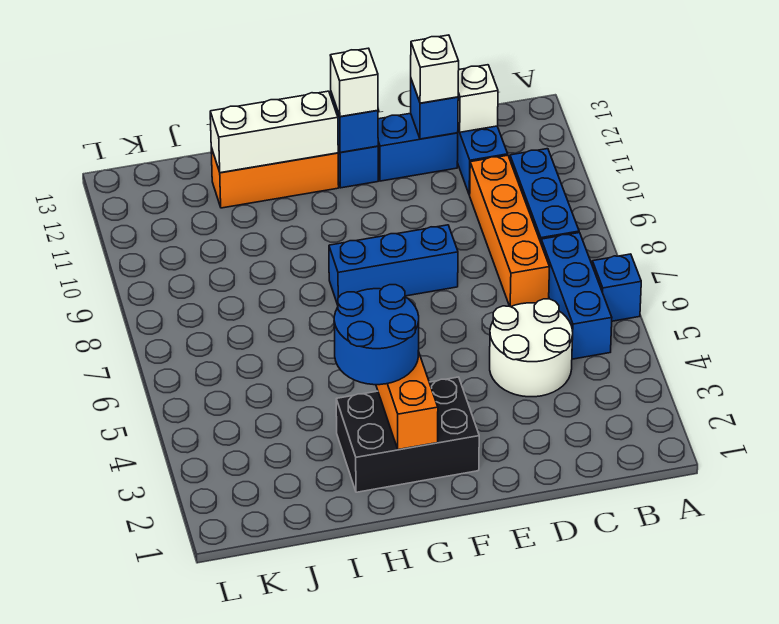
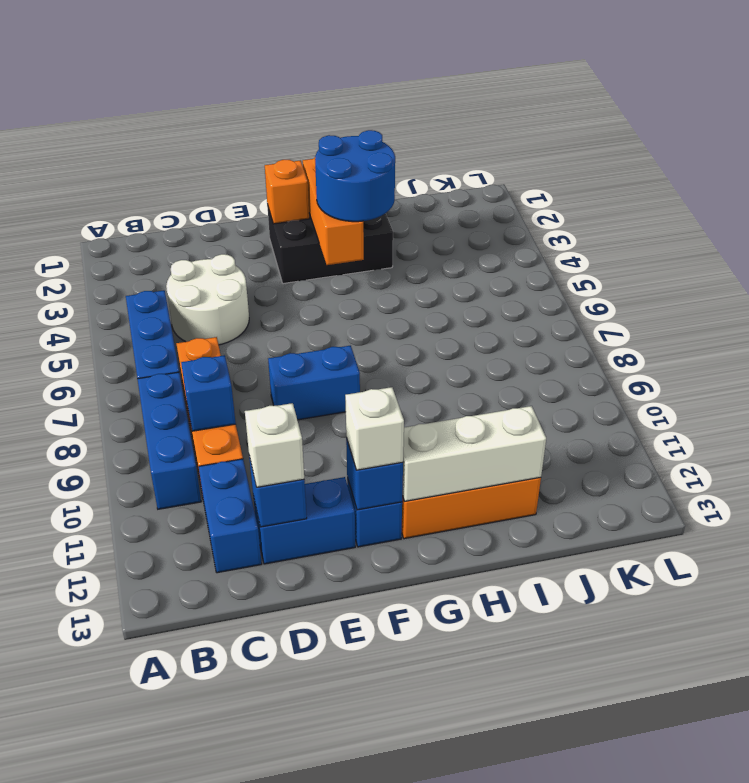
blue brick A6 level 1 -> blue brick C9 level 2
white brick C12 level 2 -> none
blue brick E8:G8 level 1 -> blue brick E8:F8 level 1
none -> orange brick F2 level 2

